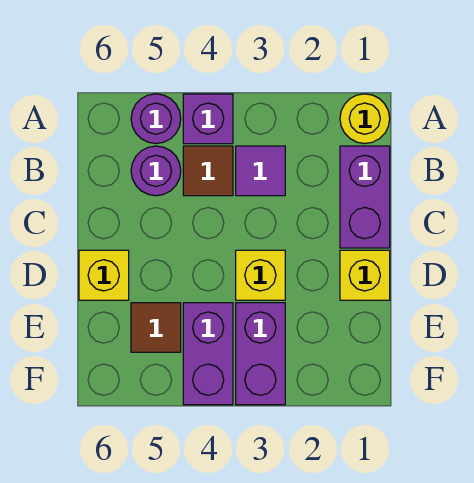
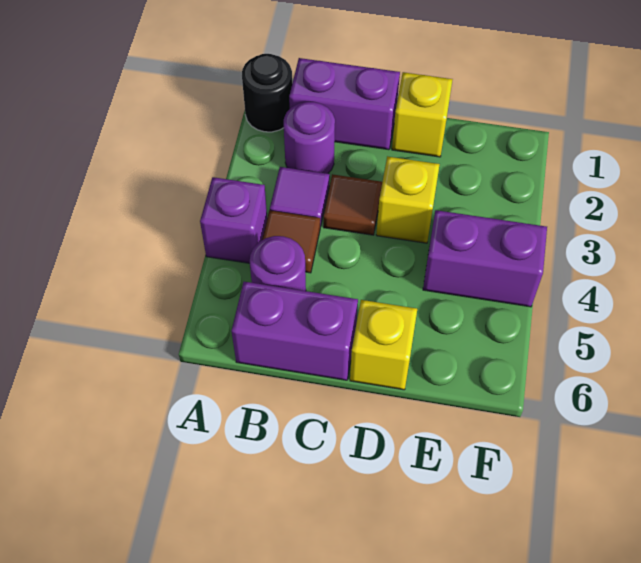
yellow round brick A1 level 1 -> black round brick A1 level 1
purple round brick A5 level 1 -> purple round brick B2 level 1
purple brick E3:F3 level 1 -> purple brick B6:C6 level 1
brown tile E5 level 1 -> brown tile C3 level 1

